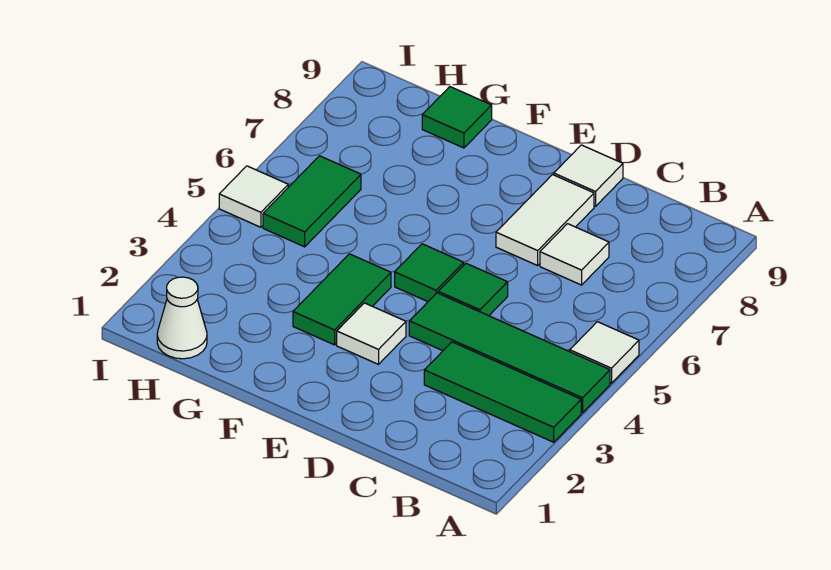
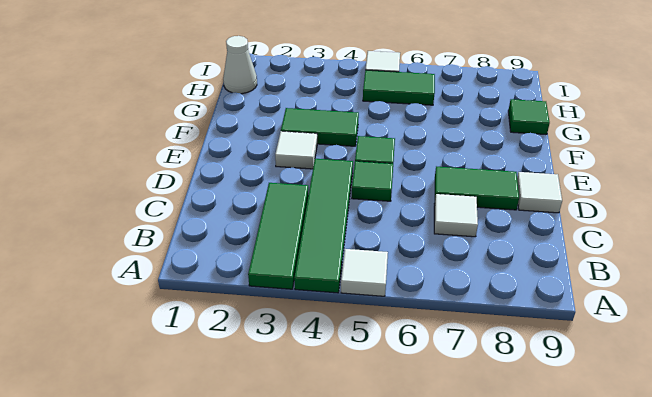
white tile D7:D8 level 1 -> green tile D7:D8 level 1

